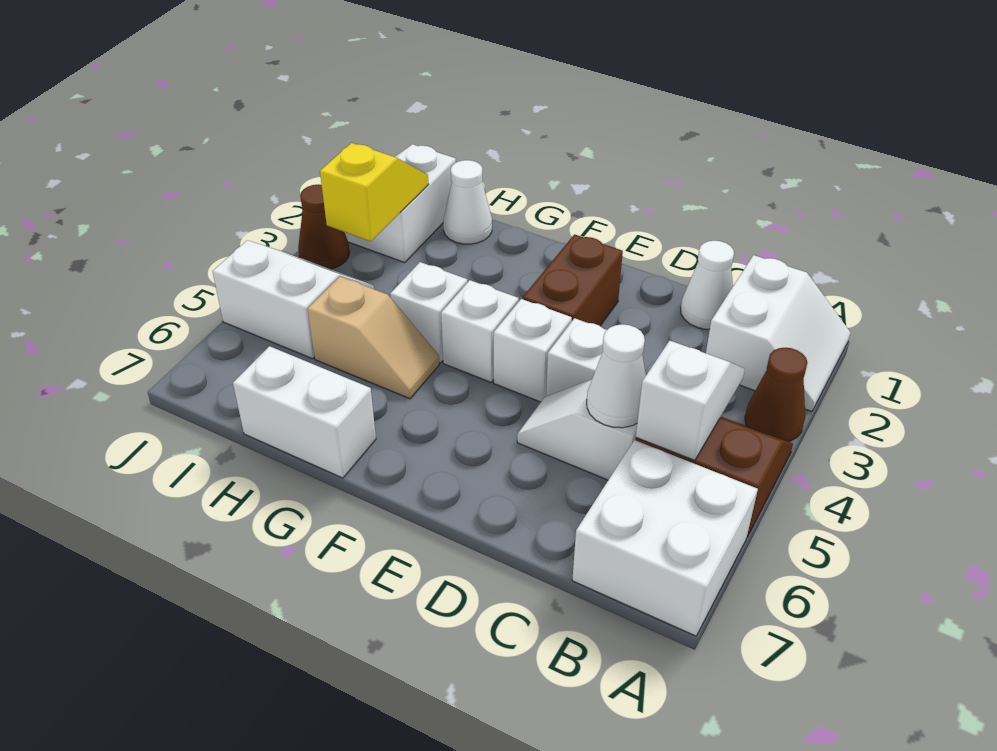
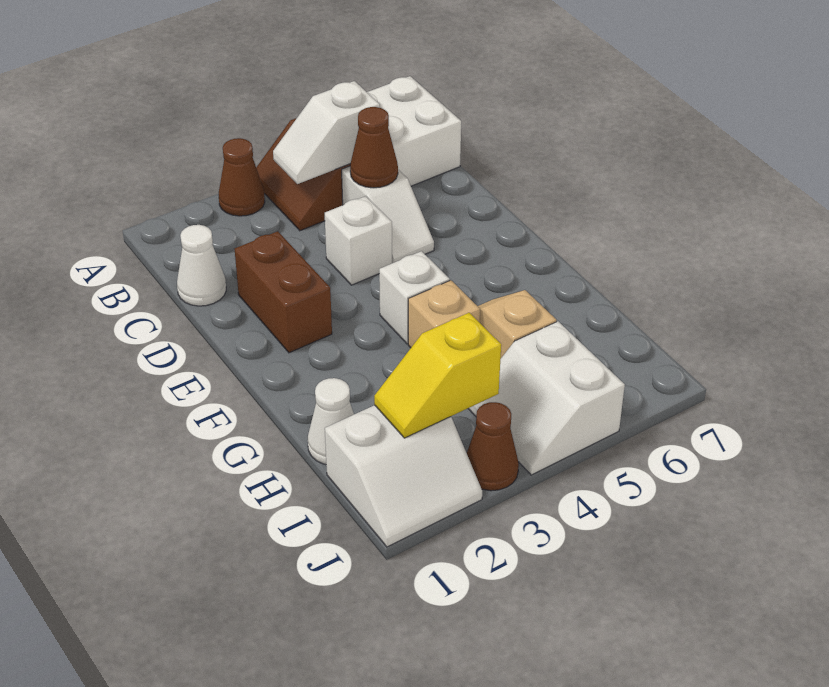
white slope A1:B2 level 1 top B -> none
white cone C5 level 2 -> brown cone C5 level 2
brown brick E2:E3 level 1 -> brown brick D2:E2 level 1
white brick E4 level 1 -> none
white brick G4 level 1 -> tan brick G4 level 1
white brick G7:H7 level 1 -> none

